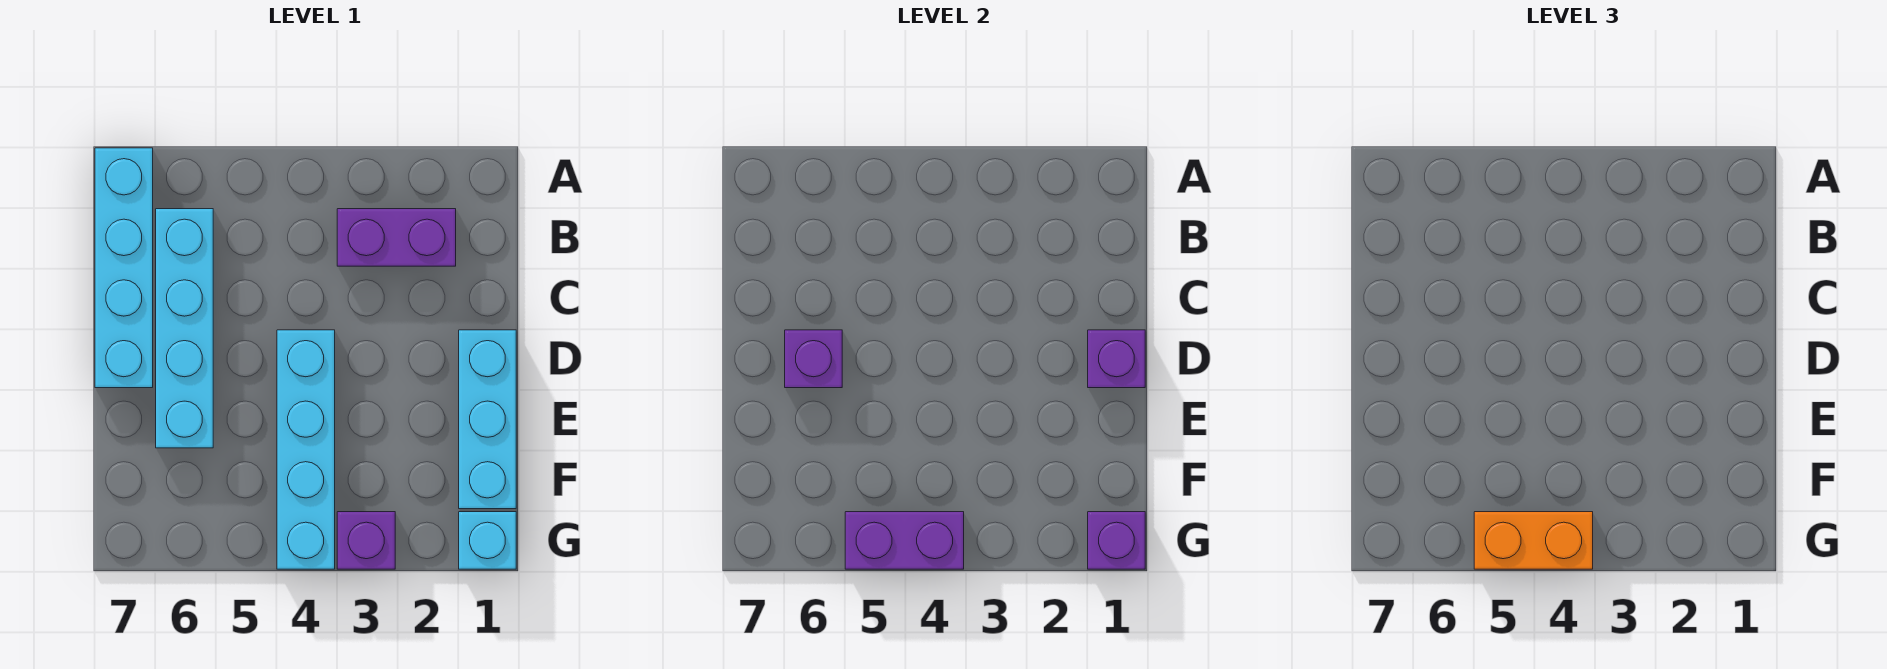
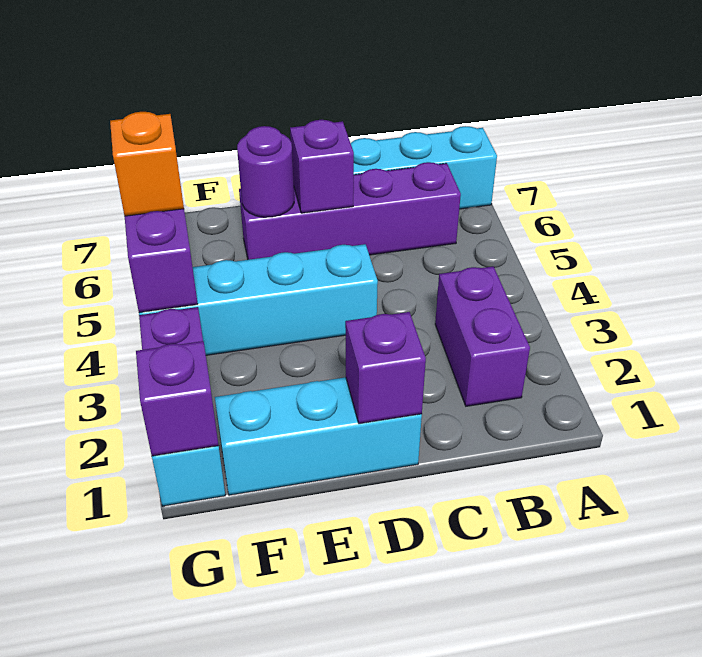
cyan brick B6:E6 level 1 -> purple brick B6:E6 level 1
none -> purple round brick E6 level 2
orange brick G4:G5 level 3 -> orange brick G5 level 3

